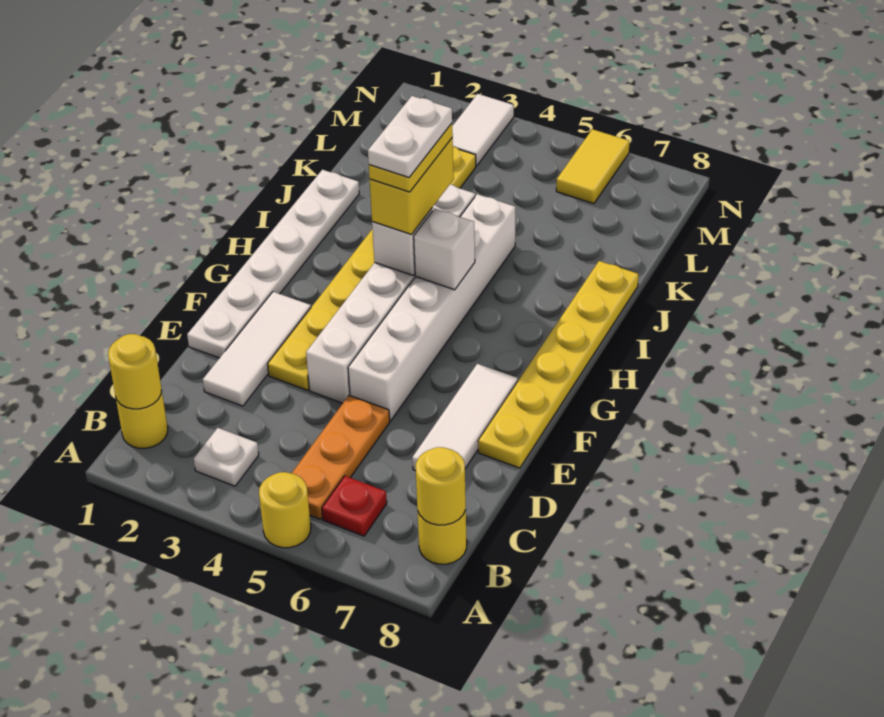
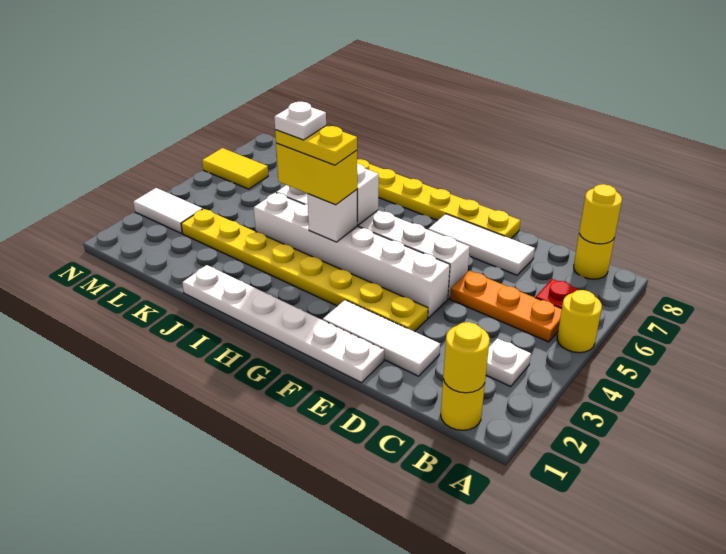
white plate H4:I4 level 5 -> white plate I4 level 5

